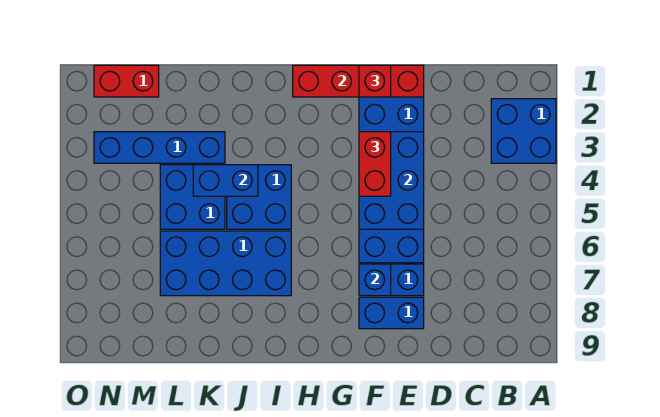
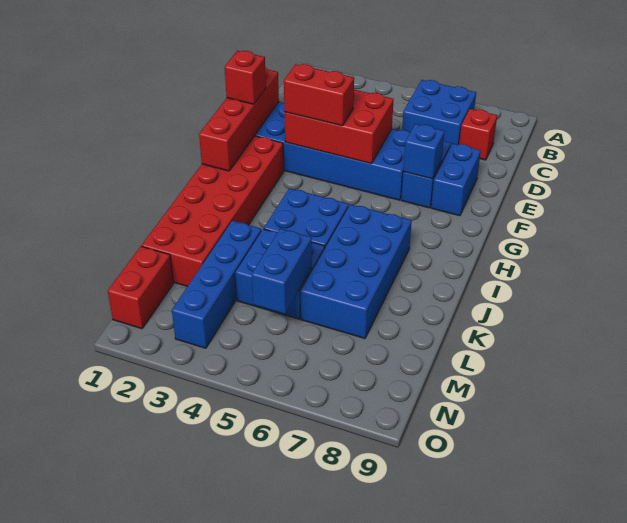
blue brick A2:B3 level 1 -> blue brick B6:C7 level 1
none -> red brick C8 level 1
blue brick E3:F5 level 2 -> red brick E3:F5 level 2
none -> red brick G1:L2 level 1
blue brick J4:K4 level 2 -> blue brick L5:M5 level 2

